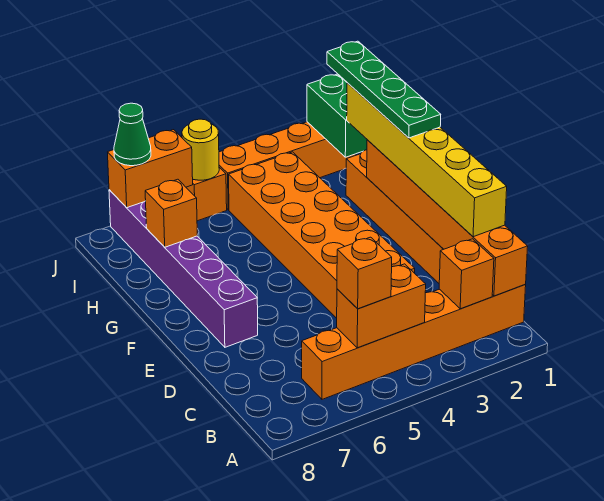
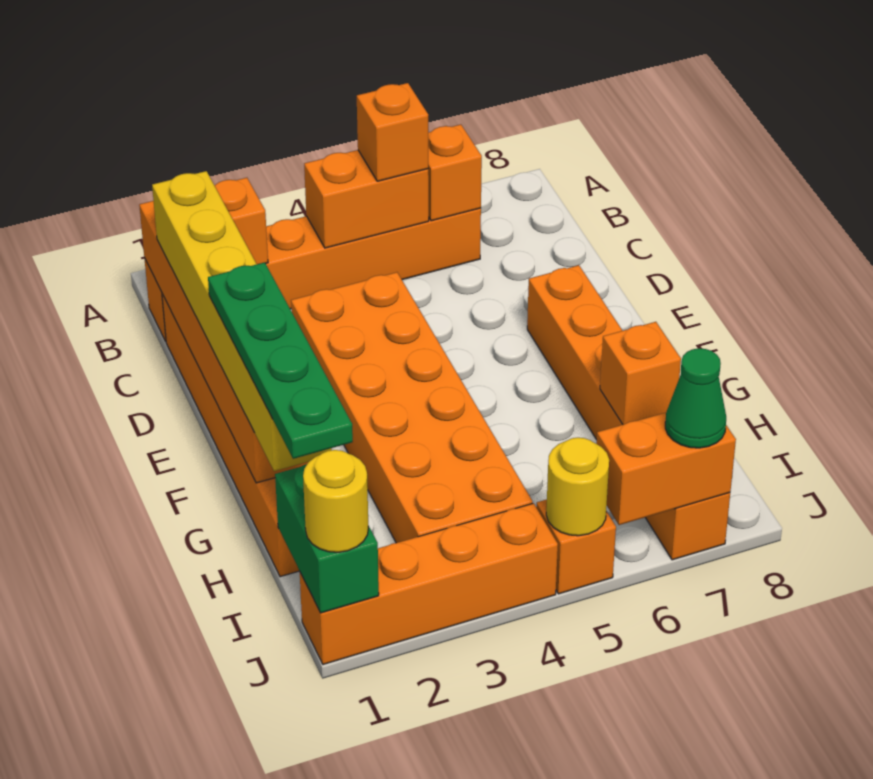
none -> orange brick B6 level 2
purple brick E7:J7 level 1 -> orange brick E7:J7 level 1
none -> yellow round brick J1 level 3

